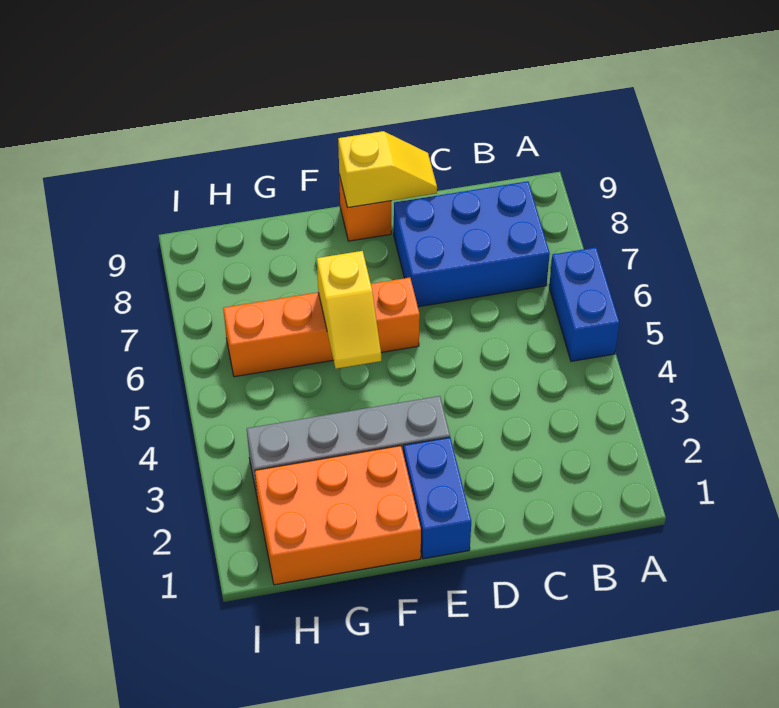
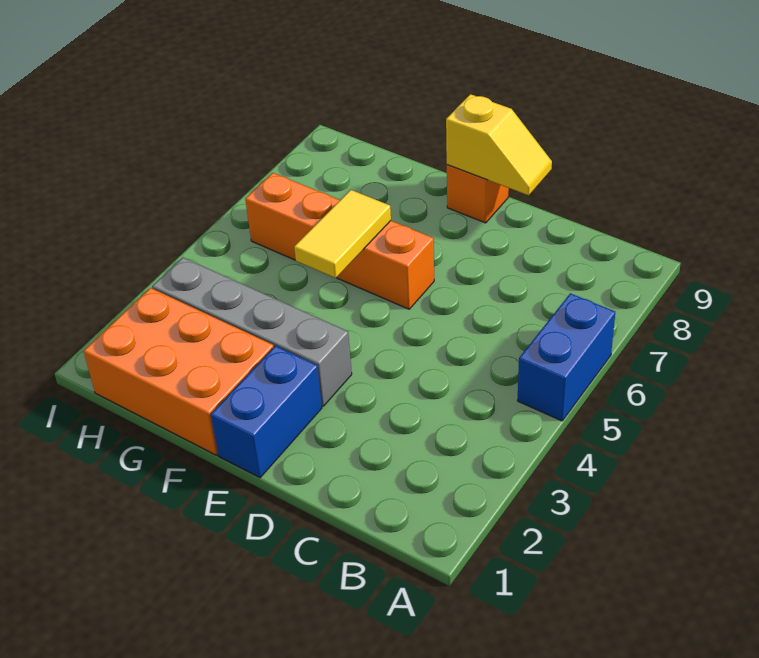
blue brick B7:D8 level 1 -> none
yellow slope F5:F6 level 2 top 6 -> yellow tile F5:F6 level 2

